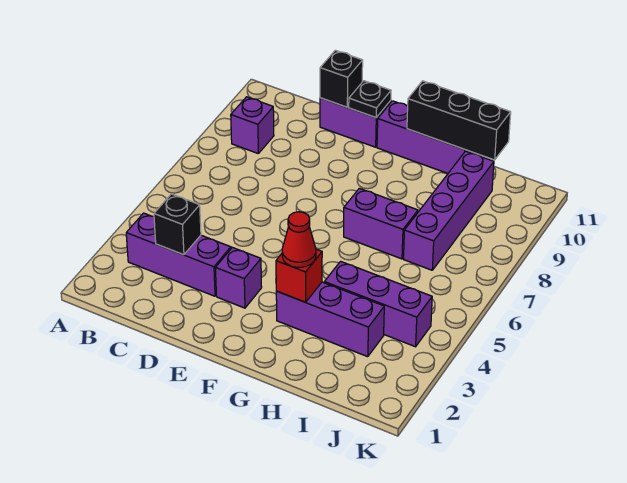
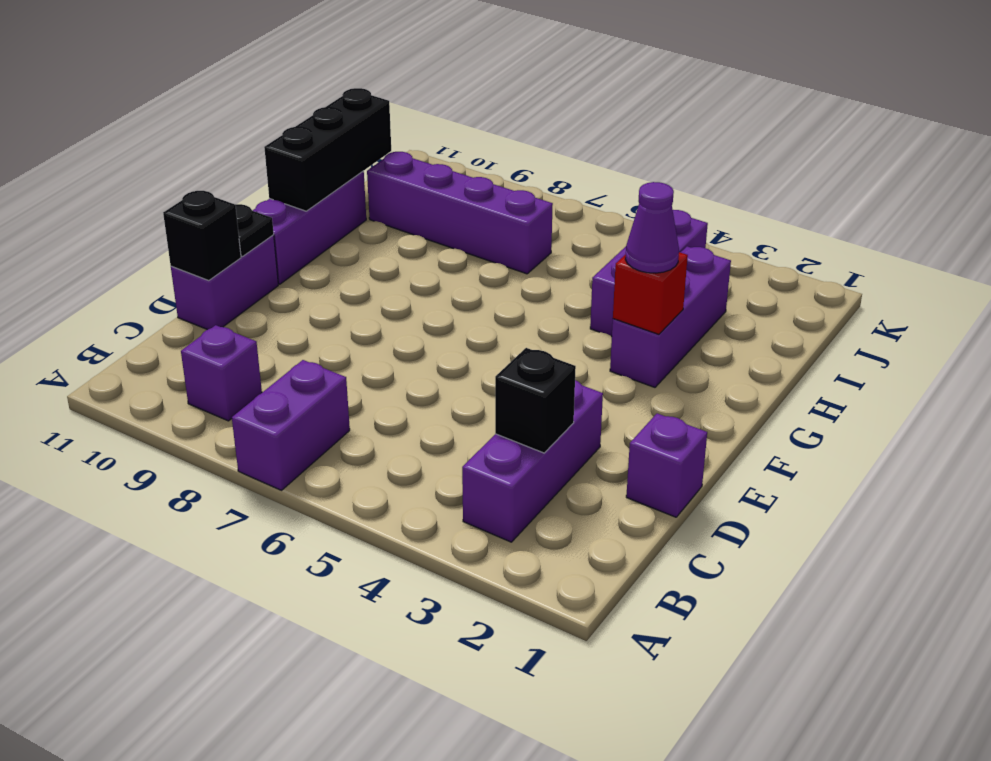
purple brick E3 level 1 -> purple brick D1 level 1
red cone G3 level 3 -> purple cone G3 level 3
purple brick G7:H7 level 1 -> purple brick A7:B7 level 1

